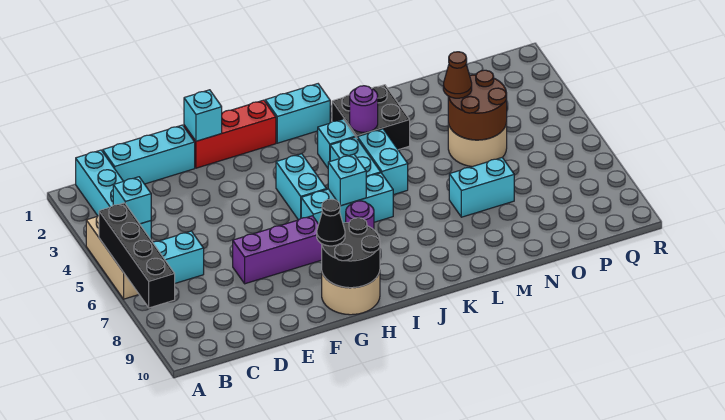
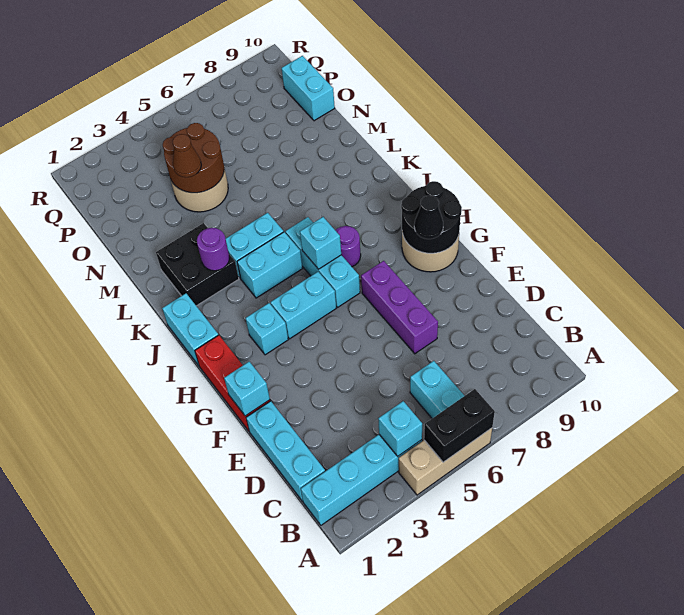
black brick A5:A8 level 2 -> black brick A5:A6 level 2
cyan brick J3 level 1 -> cyan brick H3 level 1
cyan brick M7:N7 level 1 -> cyan brick O10:P10 level 1

